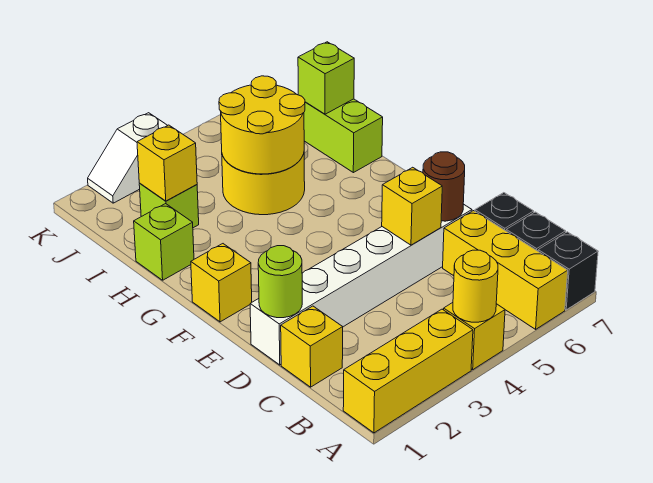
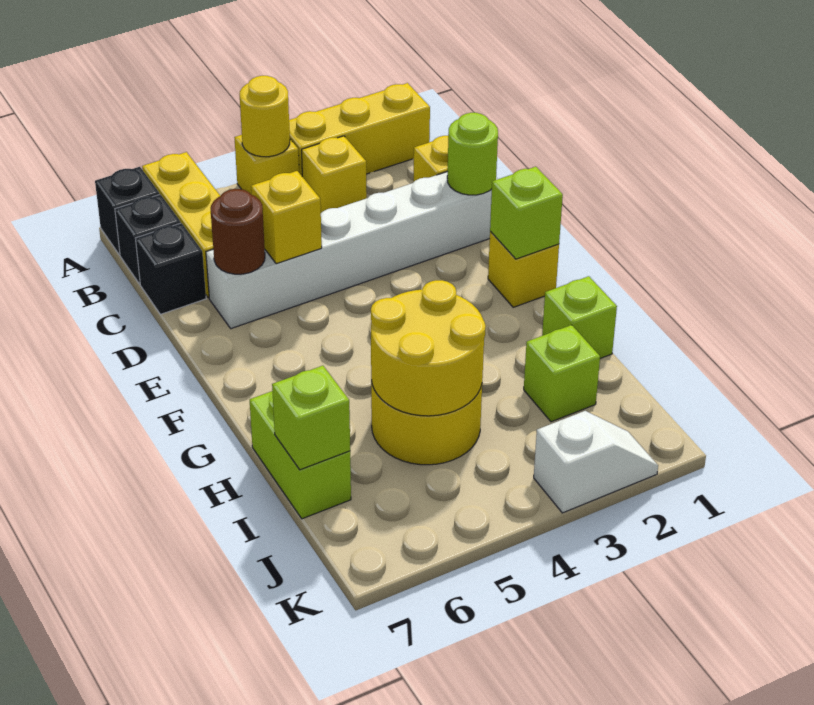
none -> lime brick F1 level 2
yellow brick I2 level 2 -> yellow brick B3 level 1

